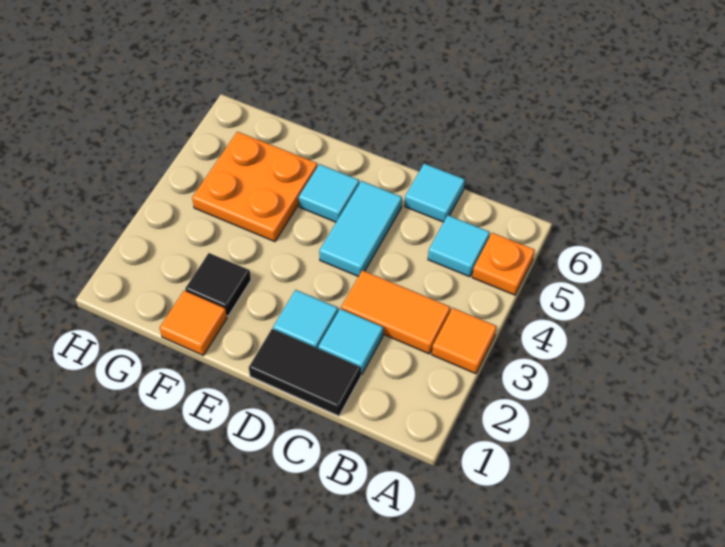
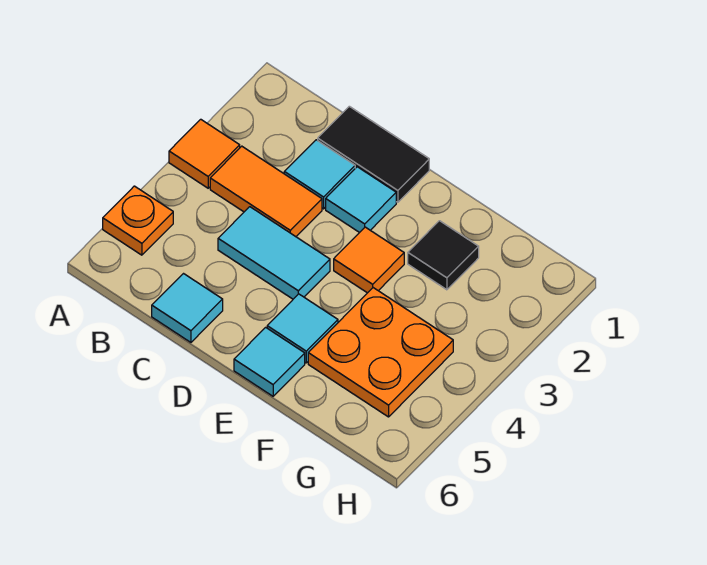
cyan tile B5 level 1 -> cyan tile E6 level 1
cyan tile D4:D5 level 1 -> cyan tile C4:D4 level 1
orange tile F1 level 1 -> orange tile E3 level 1

